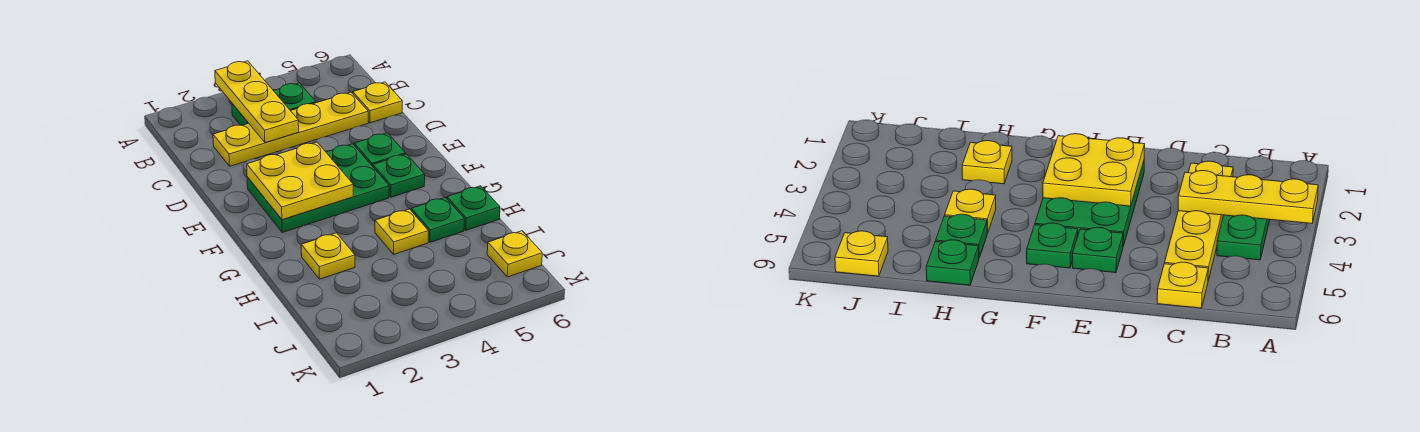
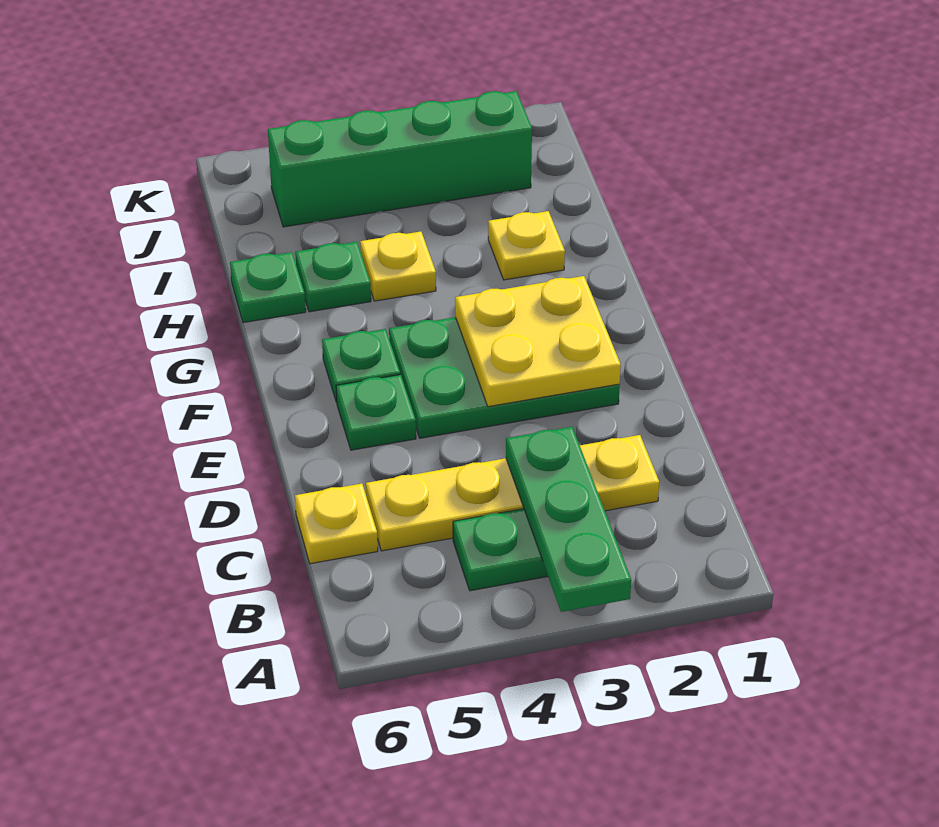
yellow plate A3:C3 level 2 -> green plate A3:C3 level 2
none -> green brick J2:J5 level 1
yellow plate J6 level 1 -> none

